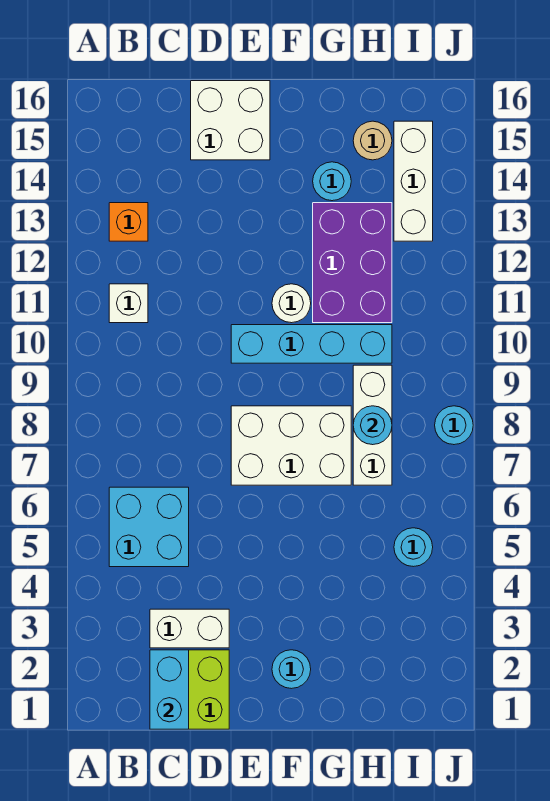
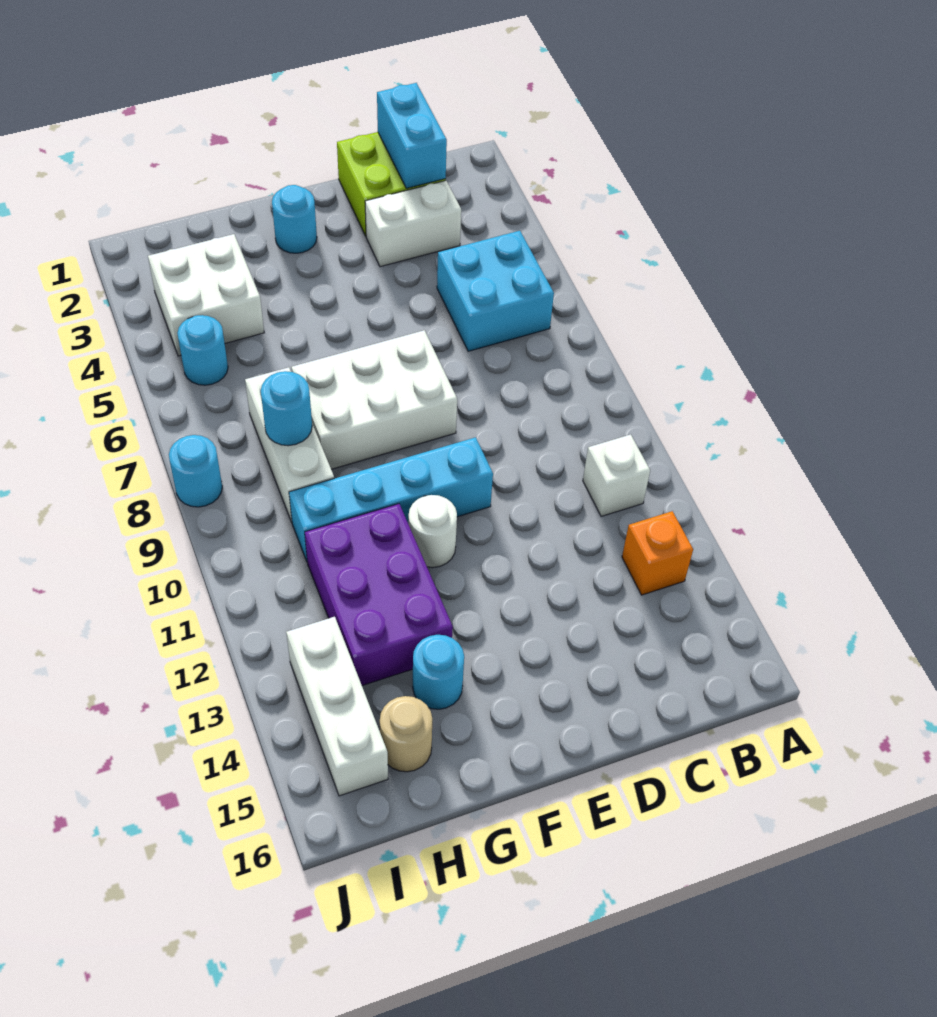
white brick D15:E16 level 1 -> white brick H3:I4 level 1

